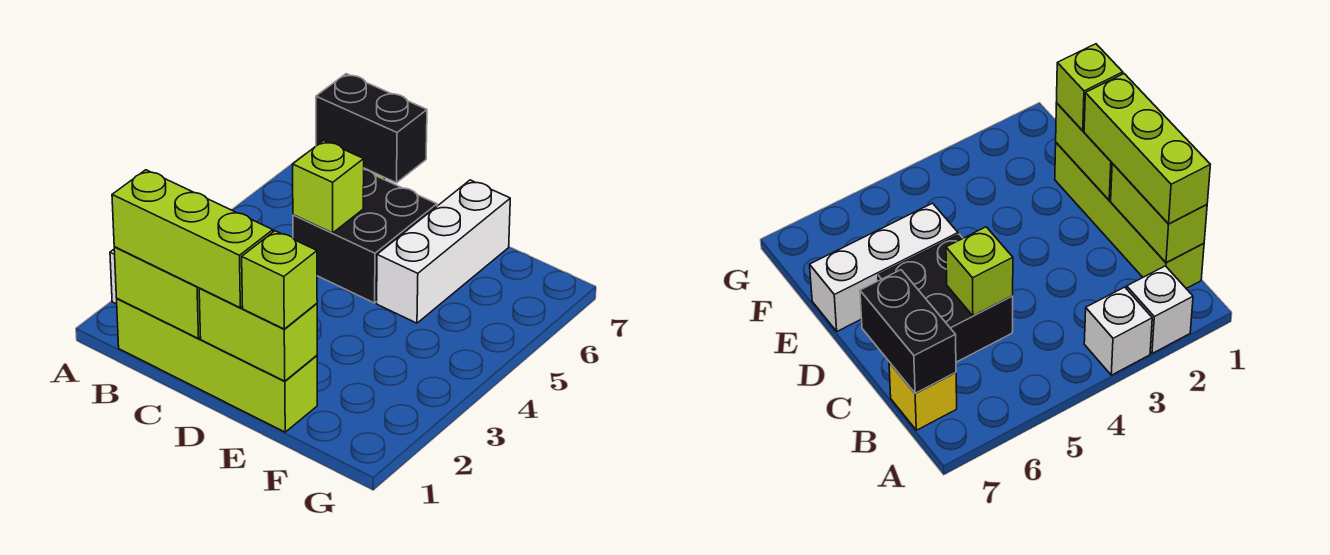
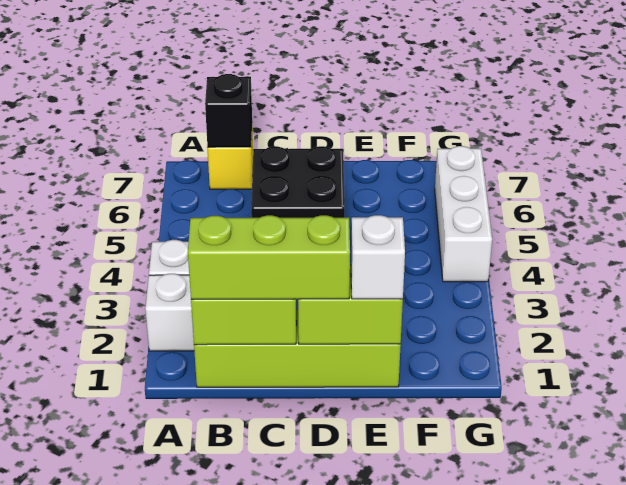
black brick B7:C7 level 2 -> black brick B7 level 2
lime brick C5 level 2 -> none
lime brick E1 level 3 -> white brick E1 level 3
white brick E5:E7 level 1 -> white brick G4:G6 level 1

